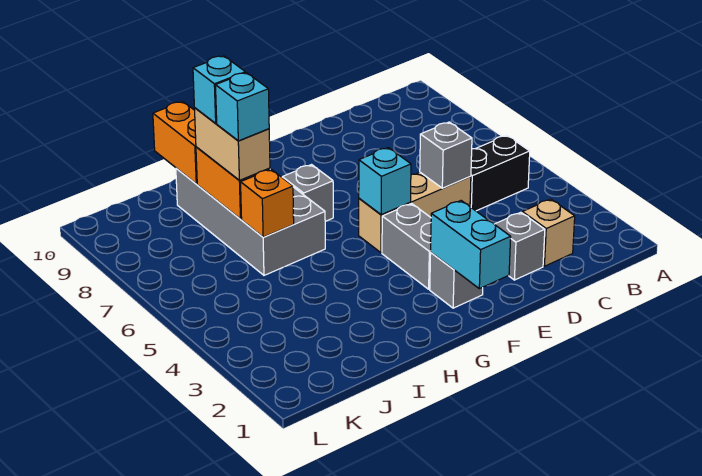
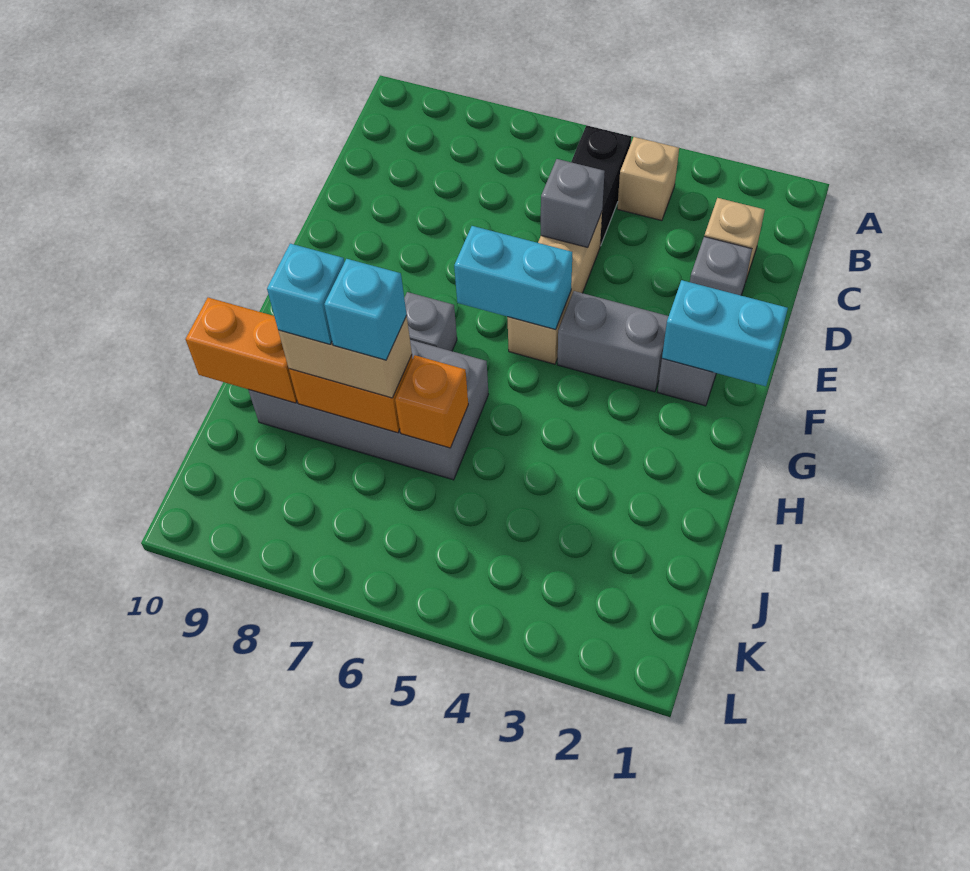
none -> tan brick B4 level 1
cyan brick F5 level 2 -> cyan brick F5:F6 level 2

